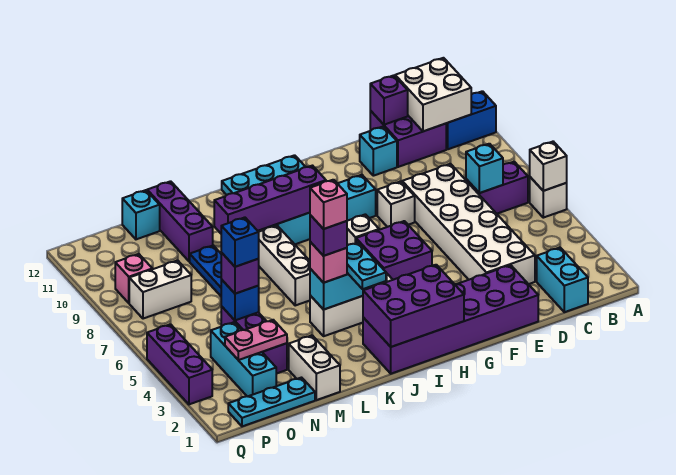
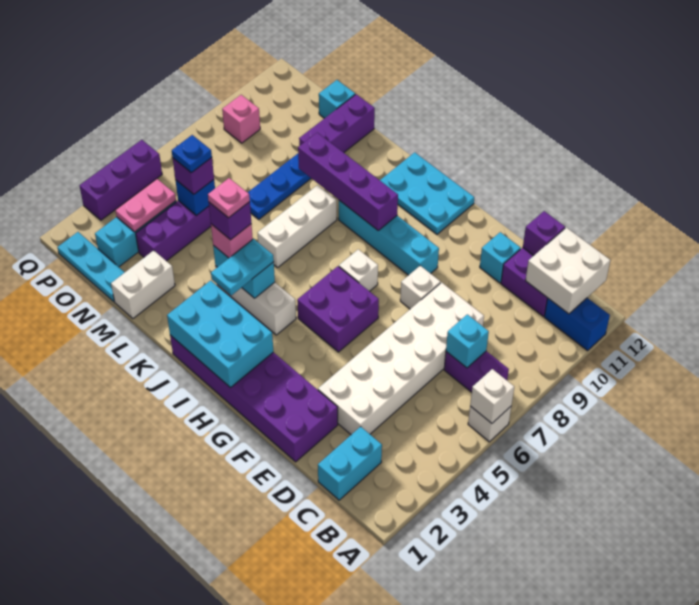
purple brick H1:J2 level 2 -> cyan brick H1:J2 level 2
pink brick K4 level 5 -> pink plate K4 level 5
pink plate N3:O3 level 2 -> pink plate O3:O4 level 2
blue brick N5 level 4 -> blue plate N5 level 4
white brick O8:P8 level 1 -> none

